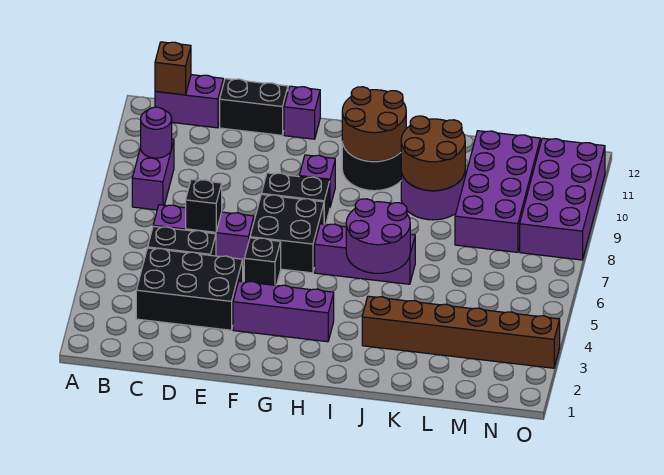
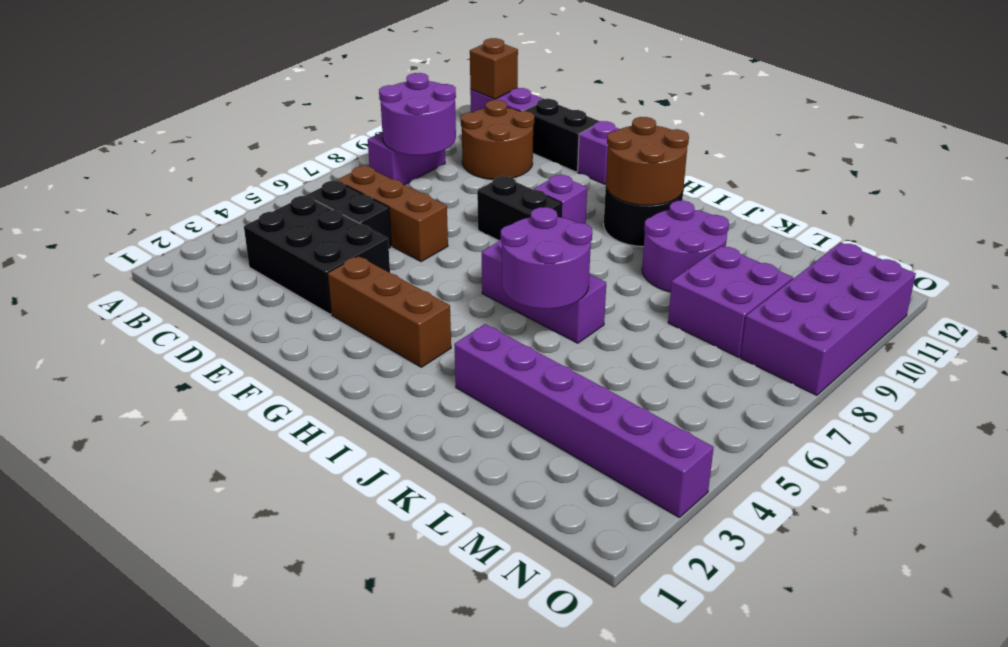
purple round brick B9 level 2 -> purple round brick B8:C9 level 2
purple brick C6:E6 level 1 -> brown brick C6:E6 level 1
black brick D6 level 2 -> none
purple brick F3:H3 level 1 -> brown brick F3:H3 level 1
black brick F5 level 1 -> none
black brick F6:G7 level 1 -> none
brown brick J3:O3 level 1 -> purple brick J3:O3 level 1
brown round brick J9:K10 level 2 -> brown round brick C10:D11 level 1
purple brick L8:M11 level 1 -> purple brick L8:M9 level 1

